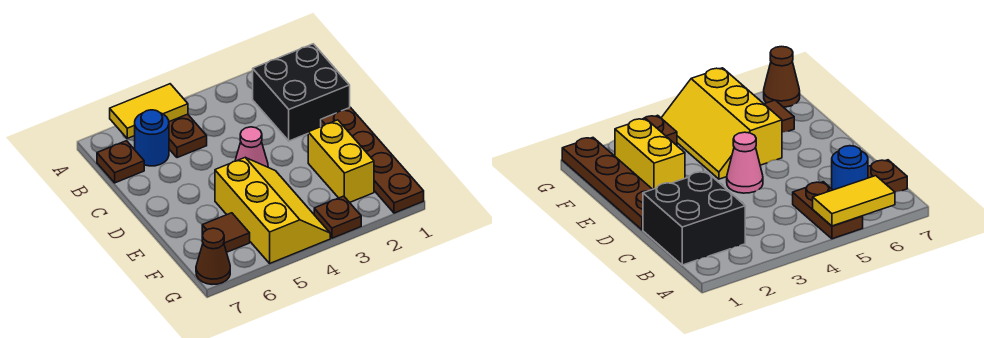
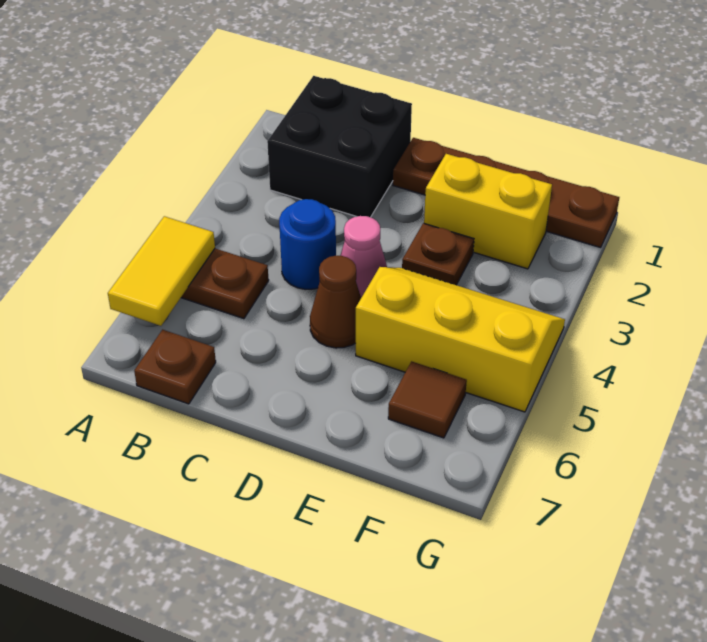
blue round brick B6 level 1 -> blue round brick C4 level 1
brown plate G3 level 1 -> brown plate E3 level 1
brown cone G7 level 1 -> brown cone D5 level 1

